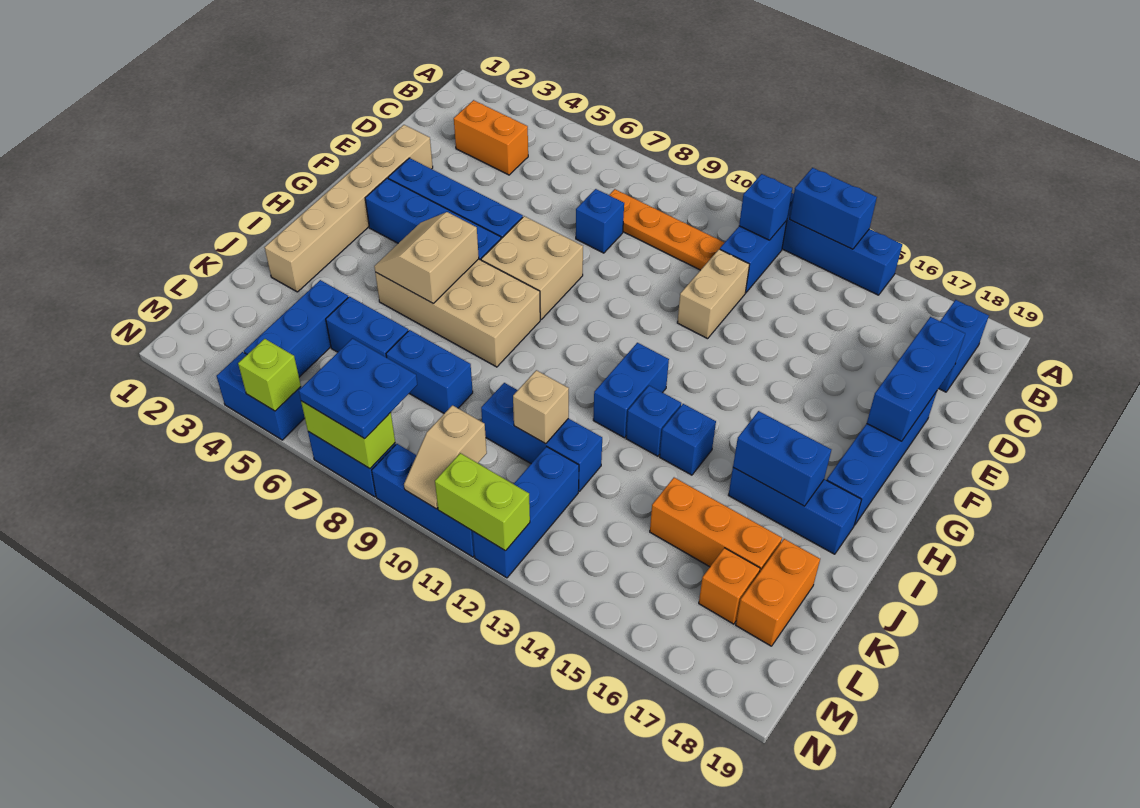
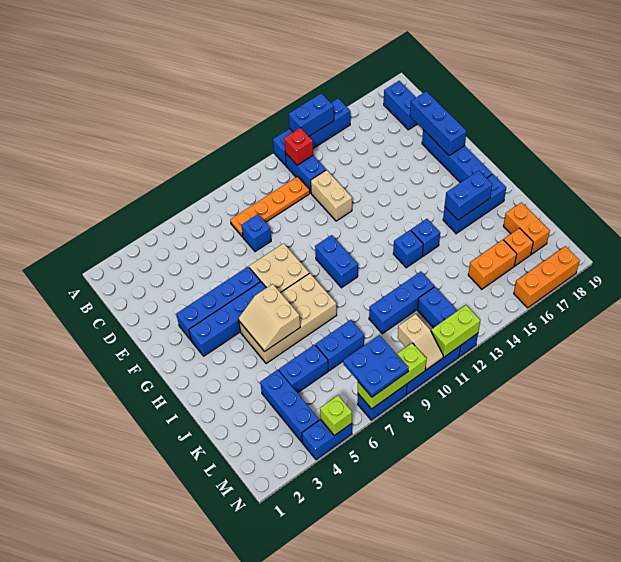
blue brick B12 level 2 -> red brick B12 level 2
orange brick C3:C4 level 1 -> orange brick L15:L16 level 1
tan brick E2:J2 level 1 -> none
blue brick H12:I12 level 1 -> blue brick G10:H10 level 1
tan brick K11 level 2 -> none
orange brick K15:K17 level 1 -> orange brick N16:N18 level 1
lime brick N7:N8 level 2 -> lime brick N7:N9 level 2

